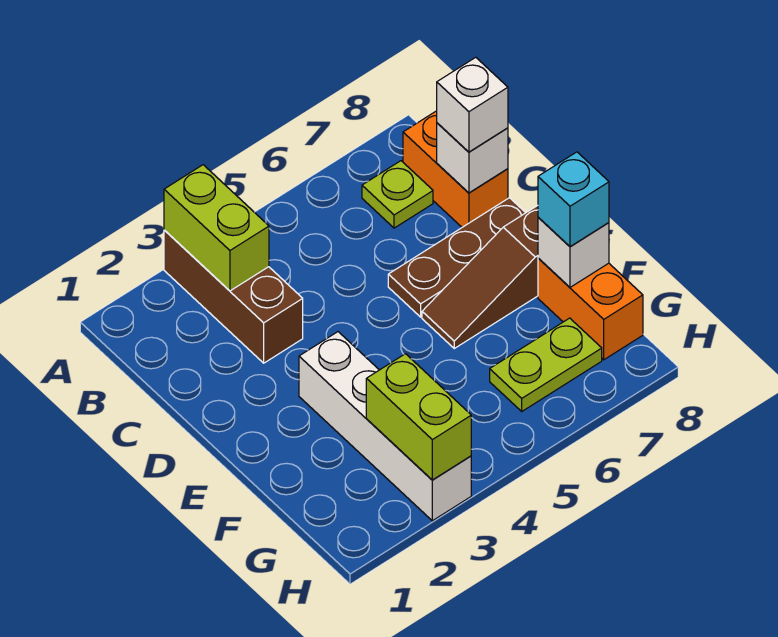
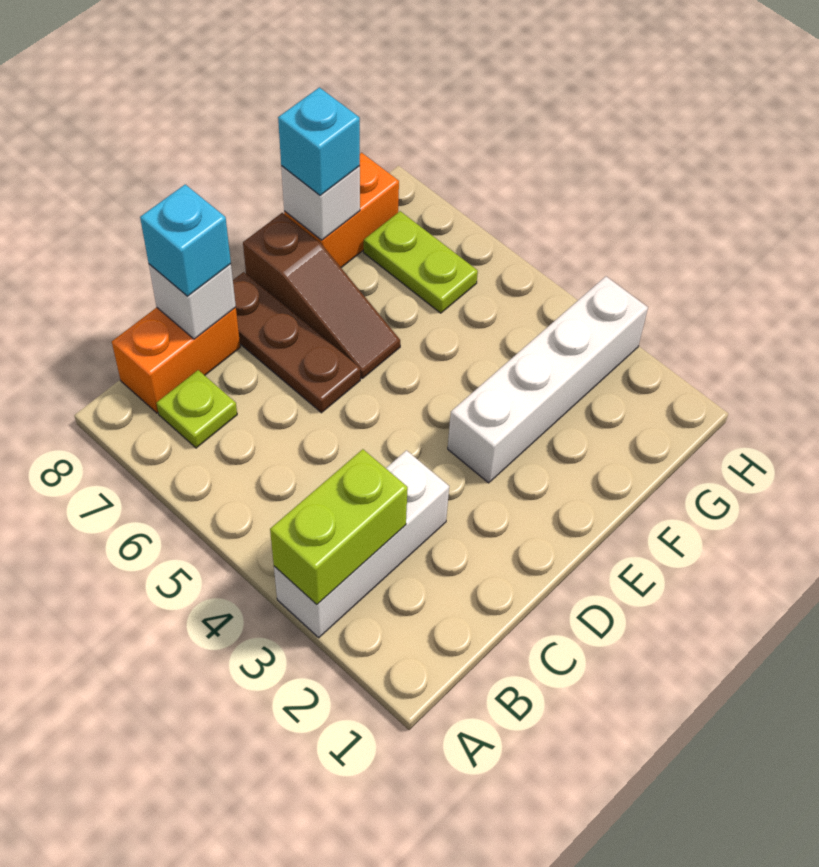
brown brick A3:C3 level 1 -> white brick A3:C3 level 1
white brick C8 level 3 -> cyan brick C8 level 3
lime brick G3:H3 level 2 -> none

